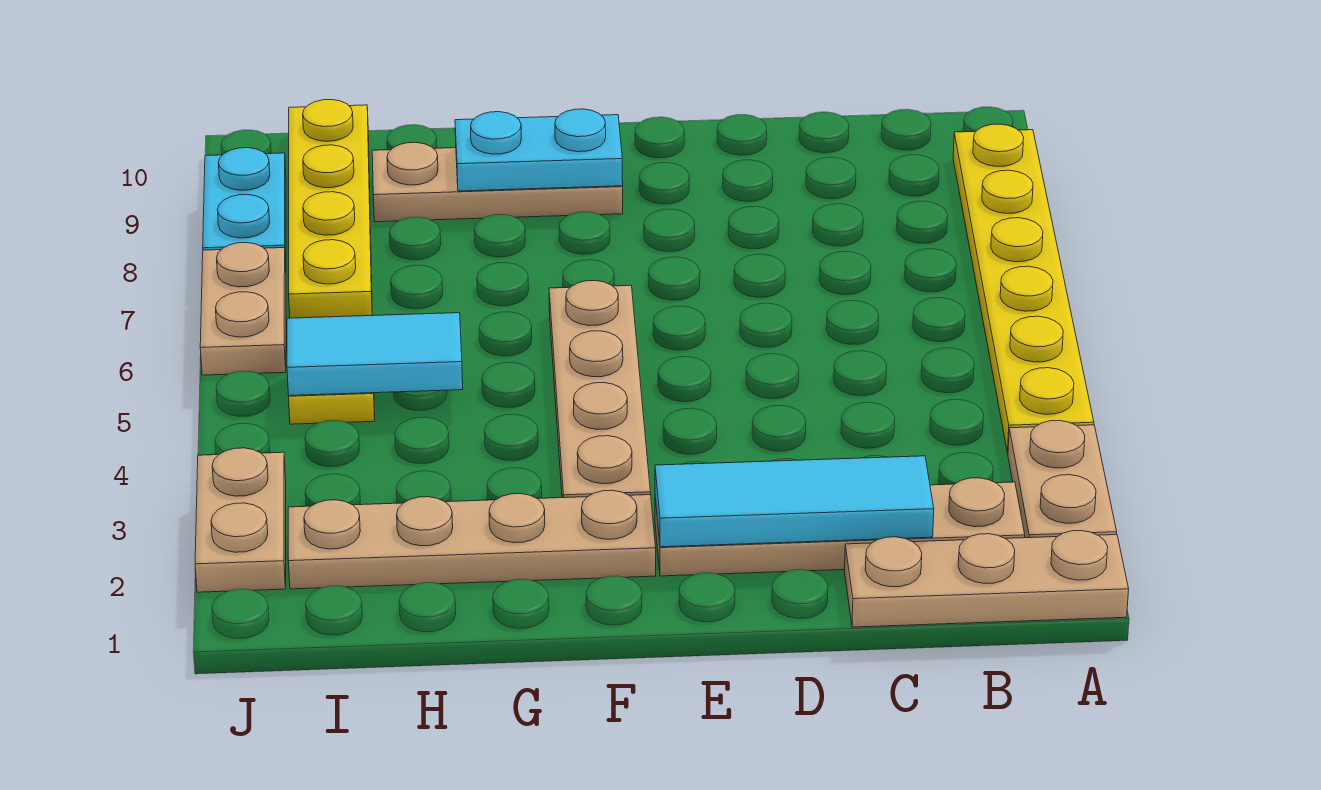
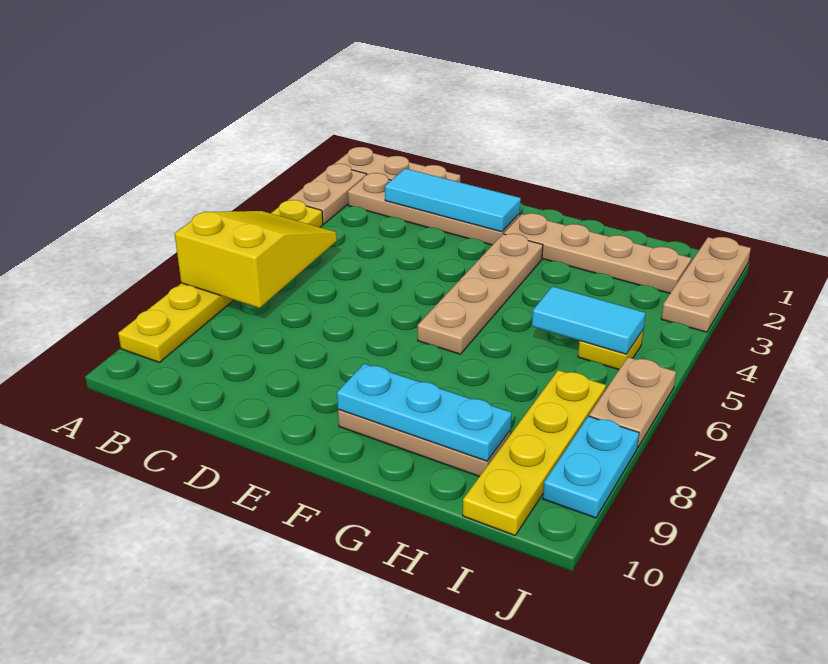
none -> yellow slope A5:B7 level 2 top 7
cyan plate F9:G9 level 2 -> cyan plate F9:H9 level 2
tan plate J2:J3 level 1 -> tan plate J1:J3 level 1

